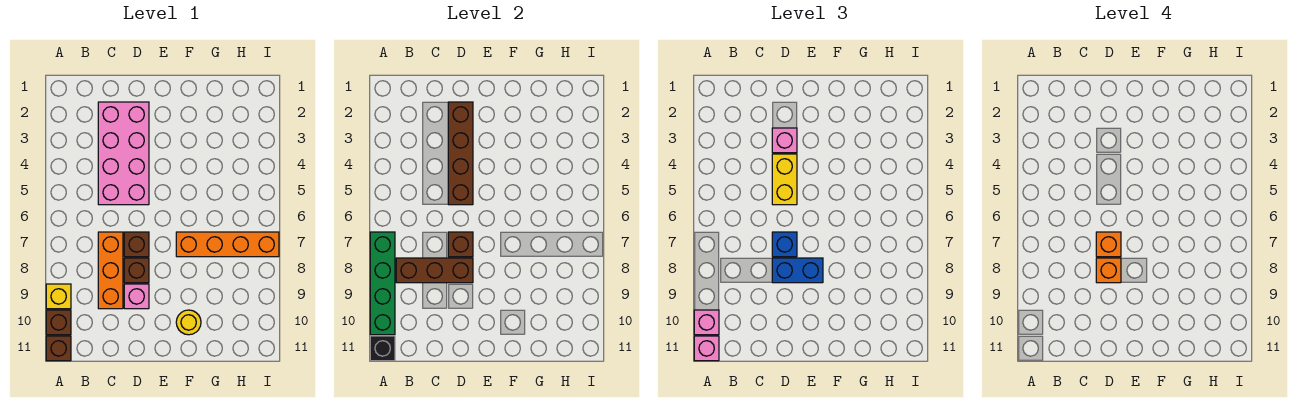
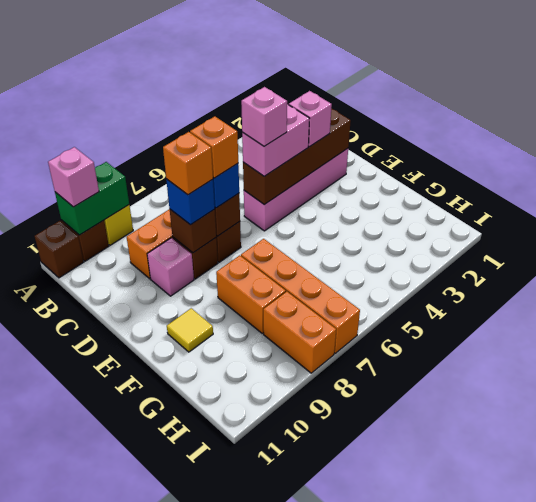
green brick A7:A10 level 2 -> green brick A9:A10 level 2
black brick A11 level 2 -> none
pink brick A11 level 3 -> pink brick D5 level 4
brown brick B8:D8 level 2 -> brown brick D8 level 2
pink brick C2:D5 level 1 -> pink brick D2:D5 level 1
yellow brick D4:D5 level 3 -> pink brick D4:D5 level 3
blue brick D8:E8 level 3 -> blue brick D8 level 3
none -> orange brick F8:G8 level 1
yellow round brick F10 level 1 -> yellow tile F10 level 1
none -> orange brick H8:I8 level 1

